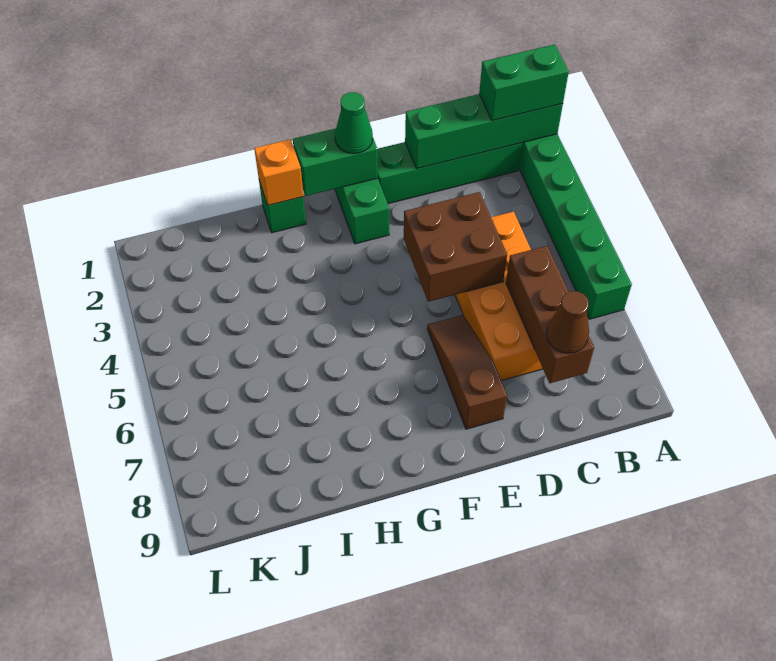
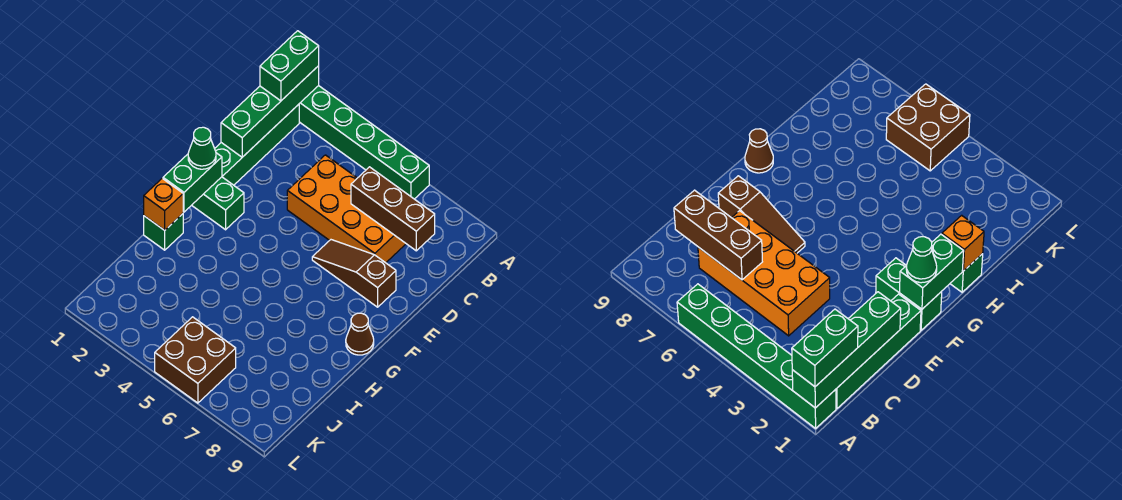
brown cone C8 level 3 -> brown cone G9 level 1
brown brick D4:E5 level 2 -> brown brick K5:L6 level 1

